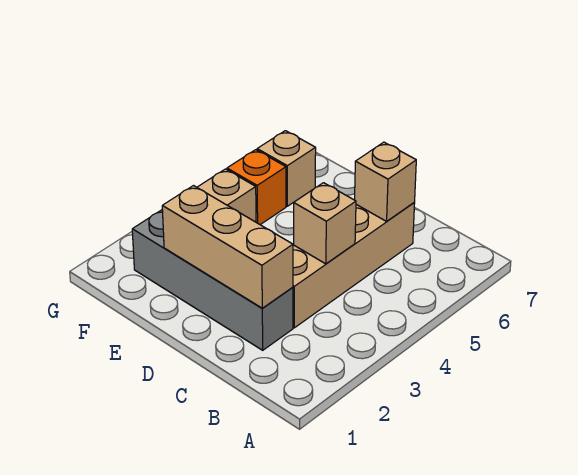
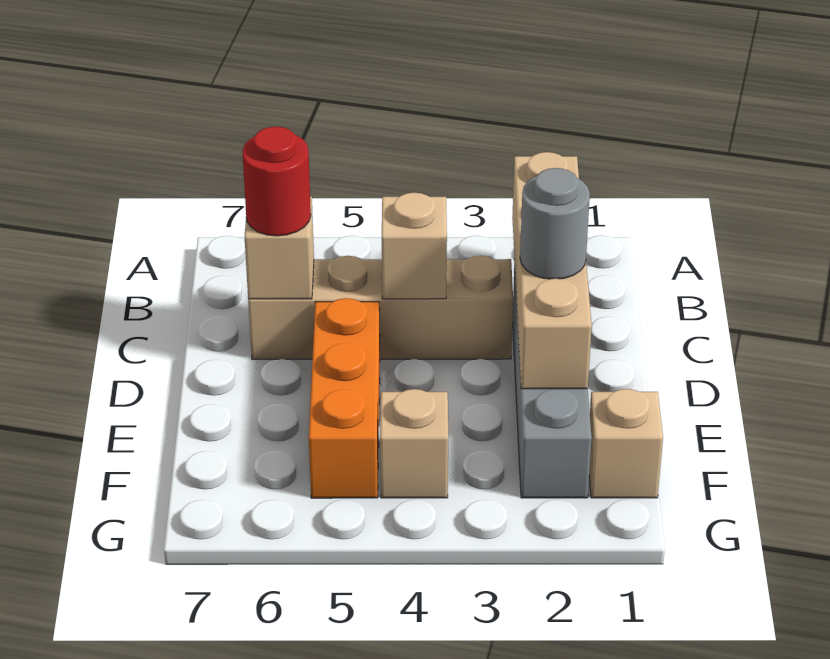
tan brick C2:E2 level 2 -> tan brick B2:E2 level 2
none -> red round brick C6 level 3
none -> grey round brick D2 level 3
orange brick F5 level 1 -> orange brick D5:F5 level 1
tan brick F6 level 1 -> tan brick F1 level 1

